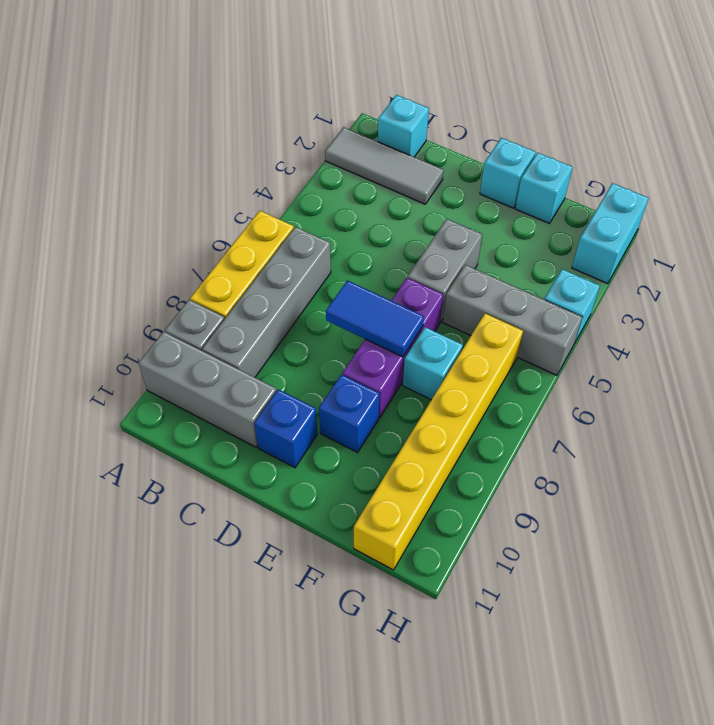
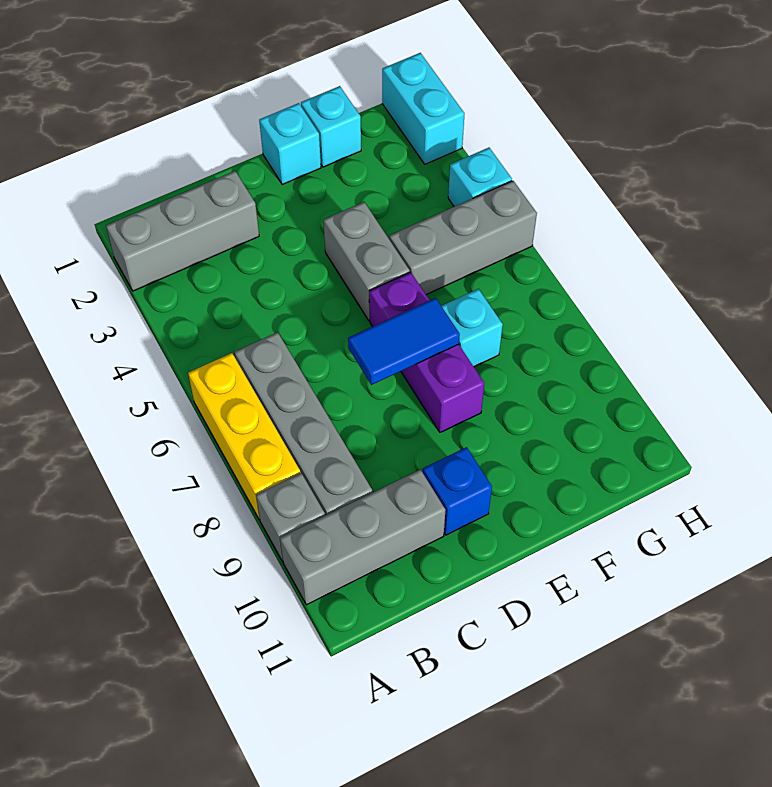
grey tile A2:C2 level 1 -> grey brick A2:C2 level 1
cyan brick B1 level 1 -> none
blue brick E9 level 1 -> none
yellow brick G6:G11 level 1 -> none

